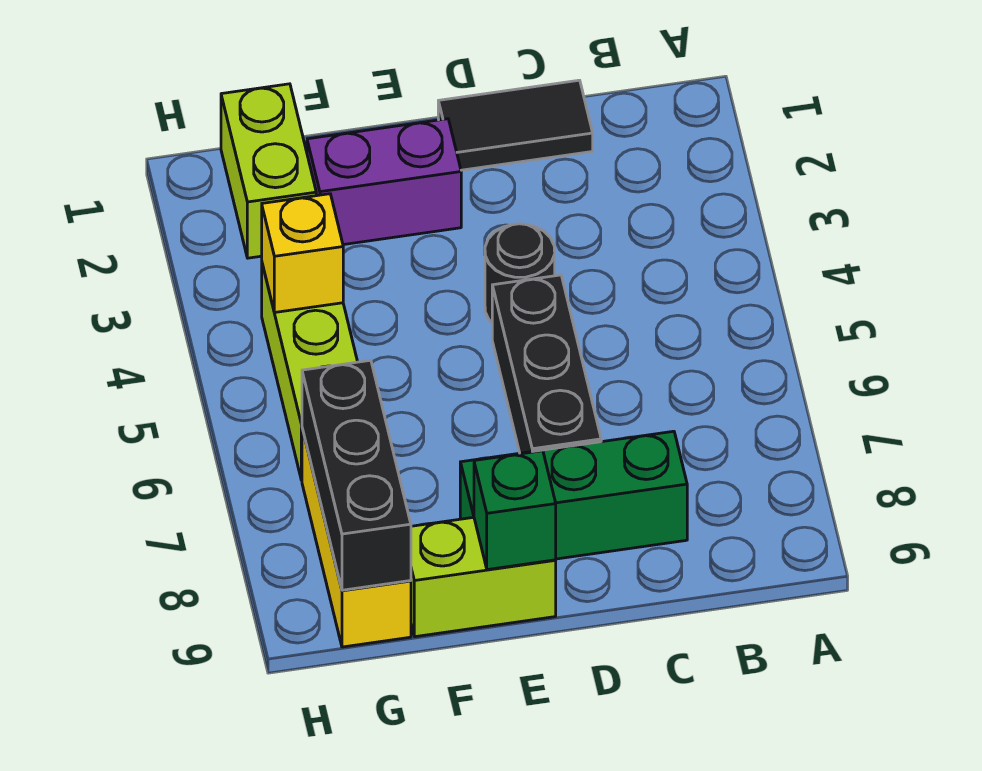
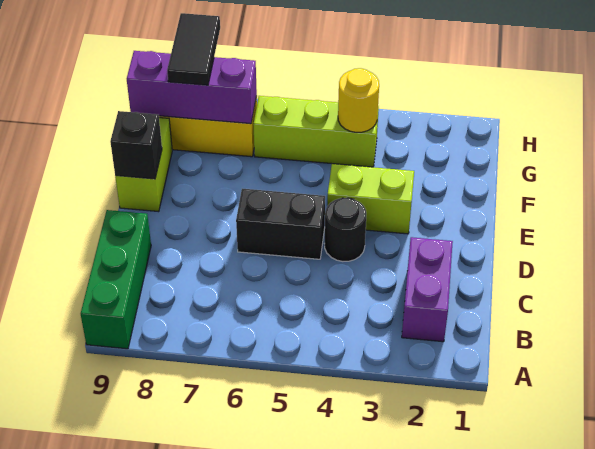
black tile C1:D1 level 1 -> black tile G8:H8 level 3
green brick C8:E8 level 1 -> green brick A9:C9 level 1
black brick D5:D7 level 1 -> black brick D5:D6 level 1
purple brick E2:F2 level 1 -> purple brick B2:C2 level 1
green brick E9 level 2 -> black brick E9 level 2
lime brick G1:G2 level 1 -> lime brick E3:E4 level 1
yellow brick G4 level 2 -> yellow round brick G4 level 2
black brick G7:G9 level 2 -> purple brick G7:G9 level 2

